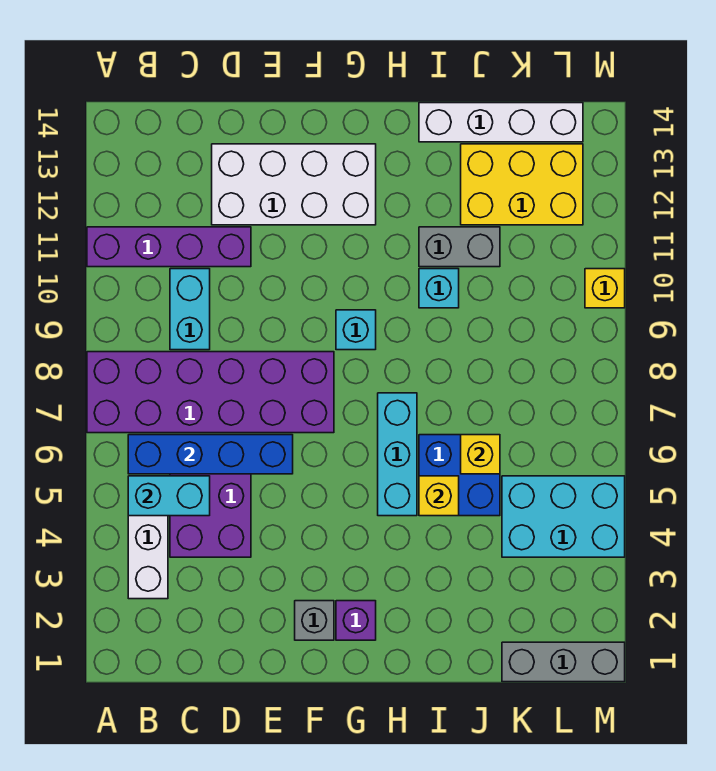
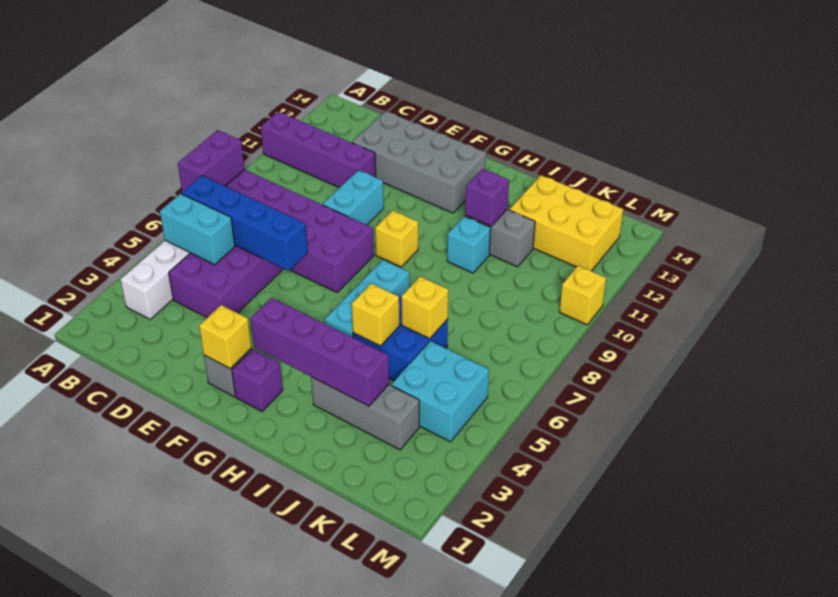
none -> purple brick A7:A8 level 2
cyan brick C9:C10 level 1 -> cyan brick E9:E10 level 1
white brick D12:G13 level 1 -> grey brick D12:G13 level 1
none -> yellow brick F2 level 2
none -> purple brick G3:J3 level 2
cyan brick G9 level 1 -> yellow brick G9 level 1
none -> purple brick I11 level 2
white brick I14:L14 level 1 -> none
grey brick K1:M1 level 1 -> grey brick I3:K3 level 1
cyan brick K4:M5 level 1 -> cyan brick K4:L5 level 1

